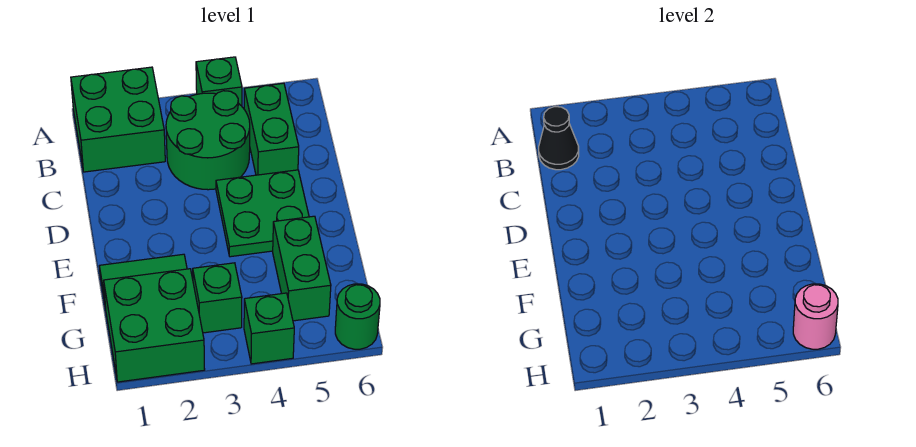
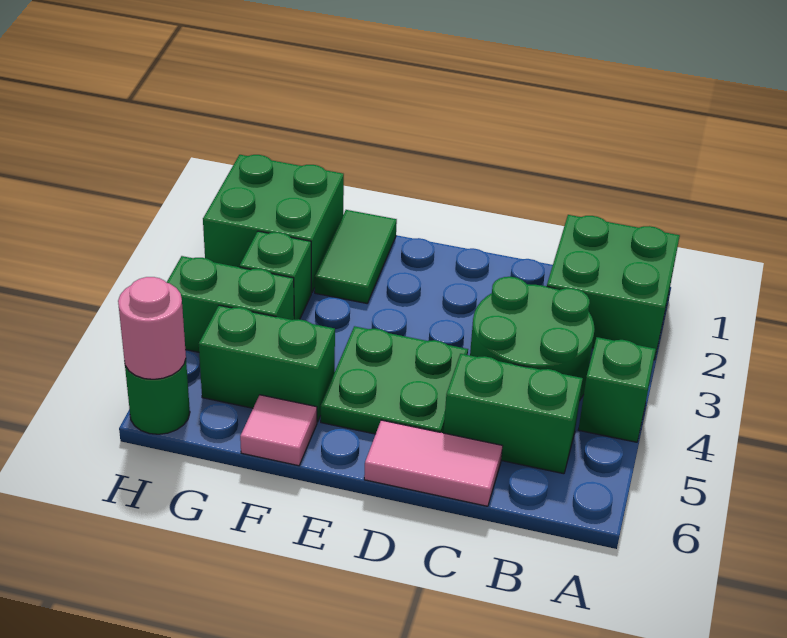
black cone B1 level 2 -> none
none -> pink tile C6:D6 level 1
none -> pink tile F6 level 1
green brick H4 level 1 -> green brick G4:H4 level 1

